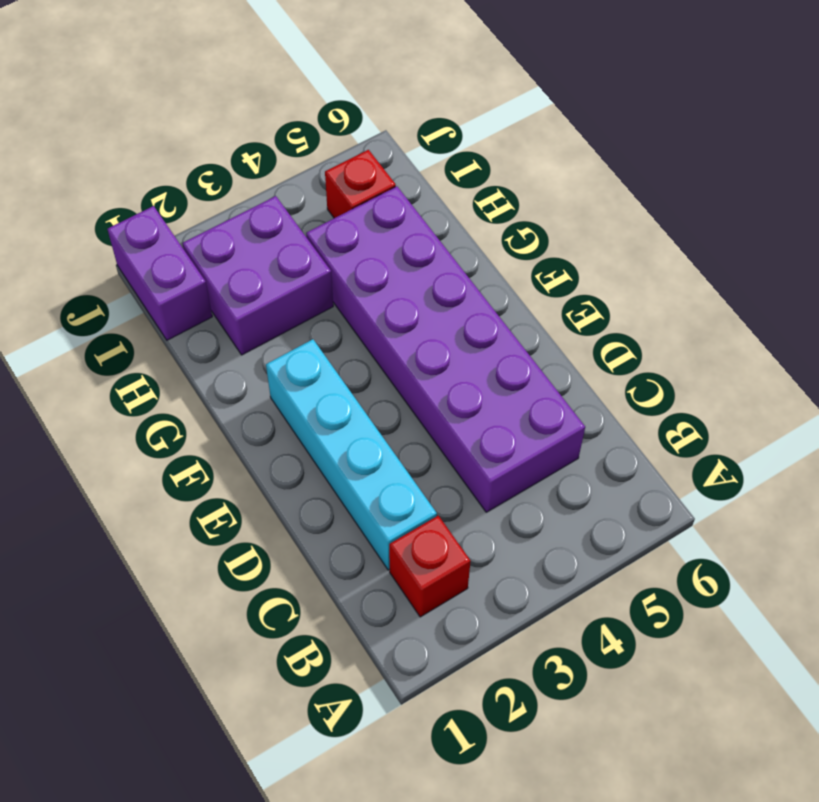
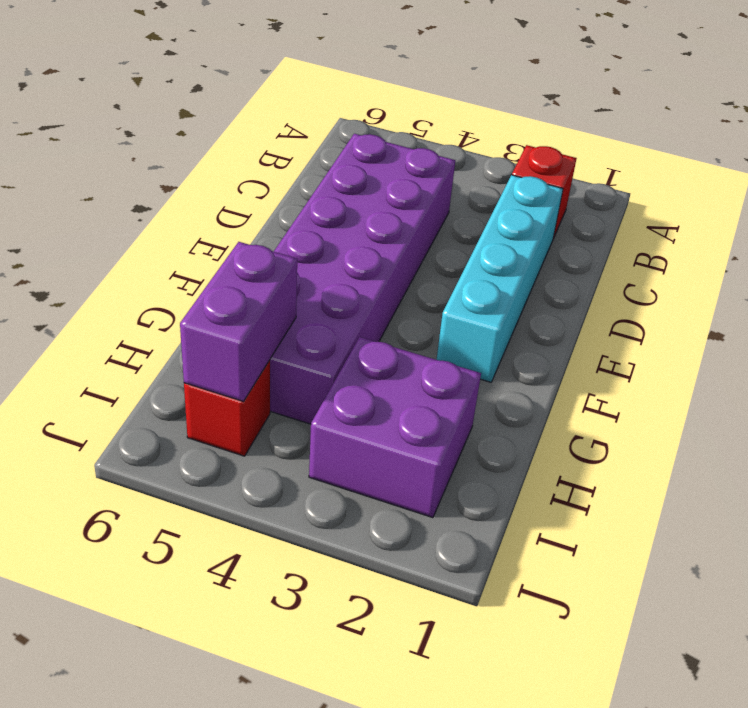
purple brick I1:J1 level 1 -> purple brick H5:I5 level 2

